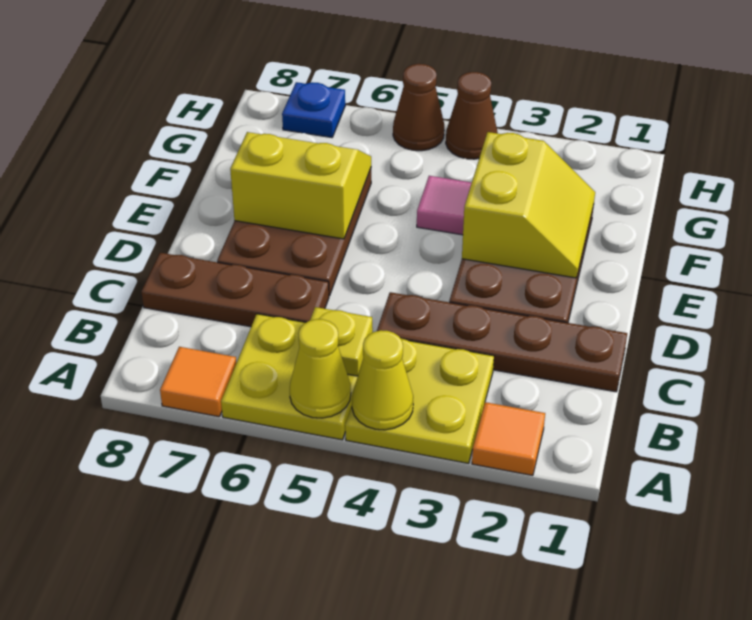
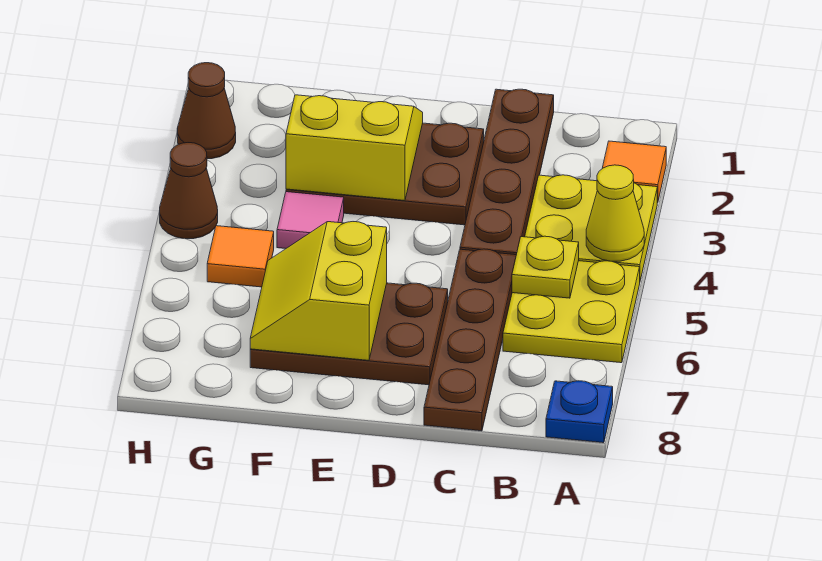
yellow cone A5 level 2 -> none
orange tile A7 level 1 -> orange tile G5 level 1
brown plate C6:C8 level 1 -> brown plate C5:C8 level 1
brown cone H5 level 1 -> brown cone H2 level 1
blue plate H7 level 1 -> blue plate A8 level 1

